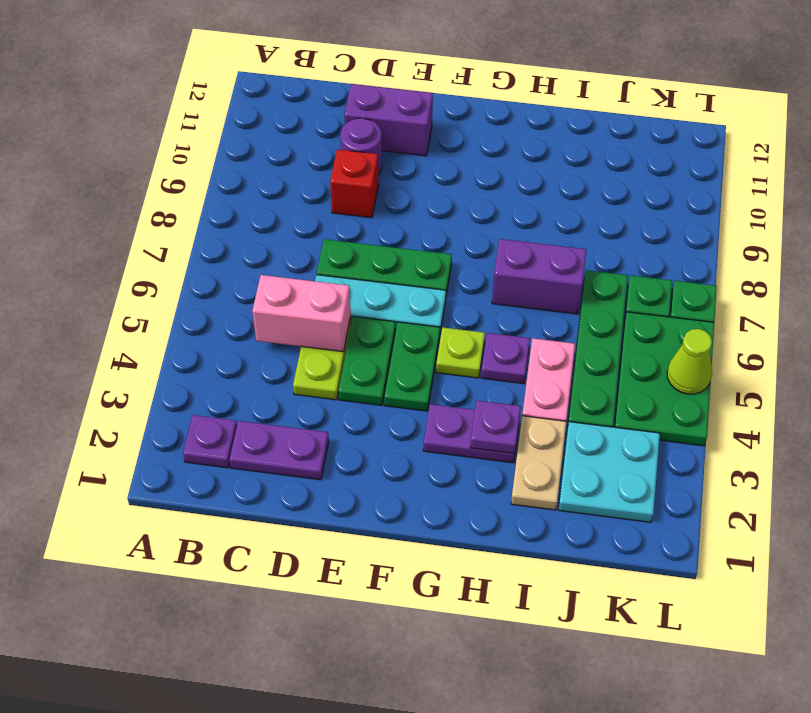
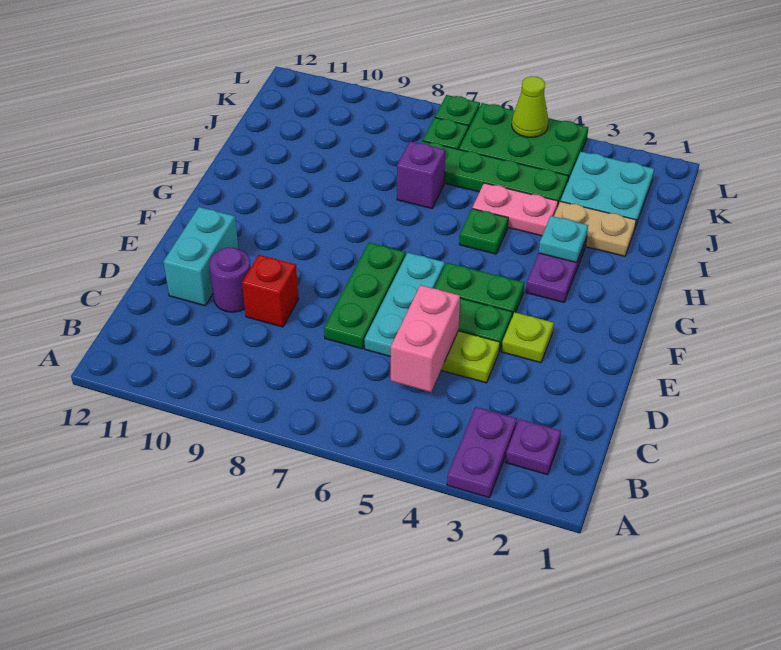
purple plate C2:D2 level 1 -> purple plate A3:B3 level 1
purple brick D11:E11 level 1 -> cyan brick D11:E11 level 1
lime plate G5 level 1 -> lime plate E3 level 1
purple plate H3 level 2 -> cyan plate H3 level 2
purple plate H5 level 1 -> green plate H5 level 1
purple brick H7:I7 level 1 -> purple brick I7 level 1

